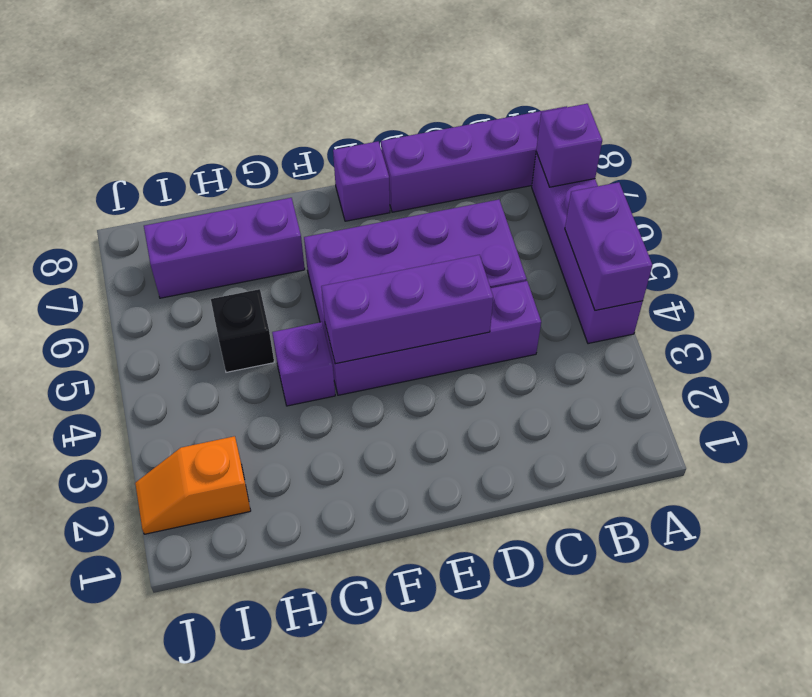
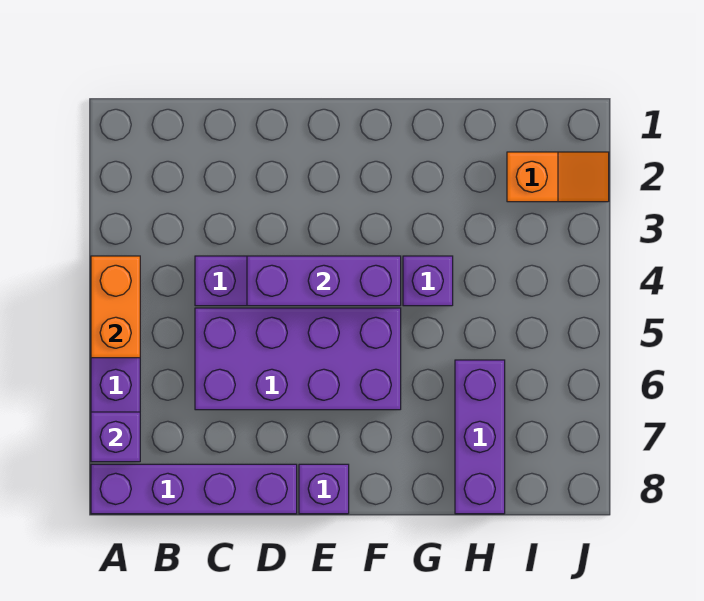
purple brick A4:A5 level 2 -> orange brick A4:A5 level 2
purple brick G7:I7 level 1 -> purple brick H6:H8 level 1
black brick H5 level 1 -> none

